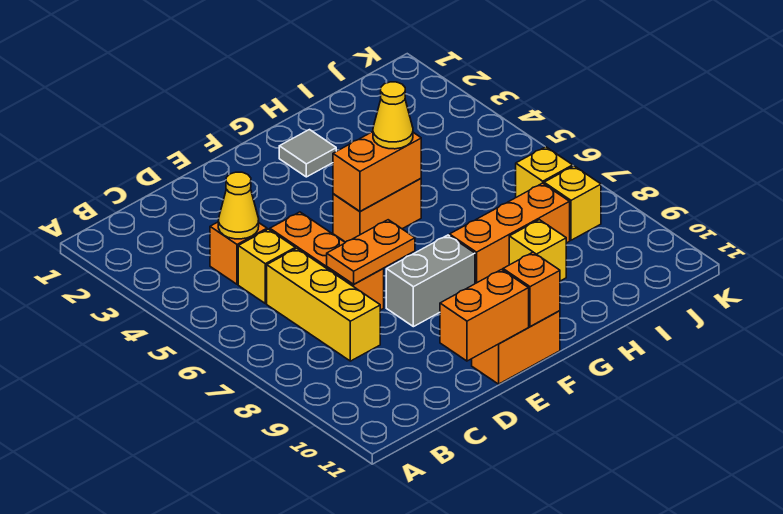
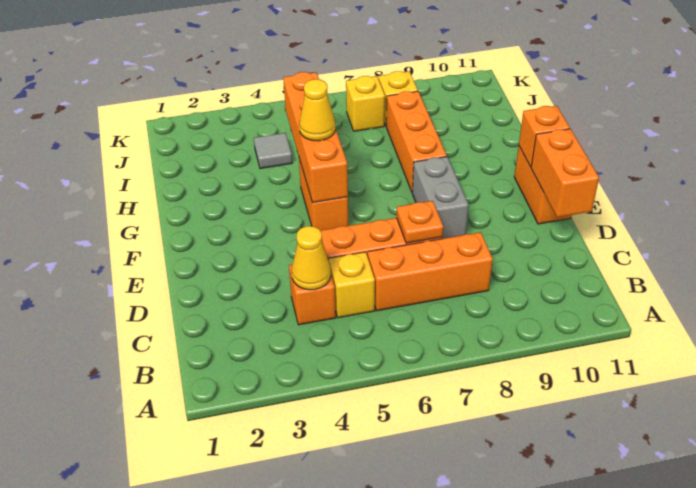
yellow brick C6:C8 level 1 -> orange brick C6:C8 level 1
orange plate D7:E7 level 2 -> orange plate D7 level 2
orange brick F5:G5 level 2 -> orange brick F5:I5 level 2
grey tile G2 level 1 -> grey tile I4 level 1
yellow brick H9 level 1 -> none

